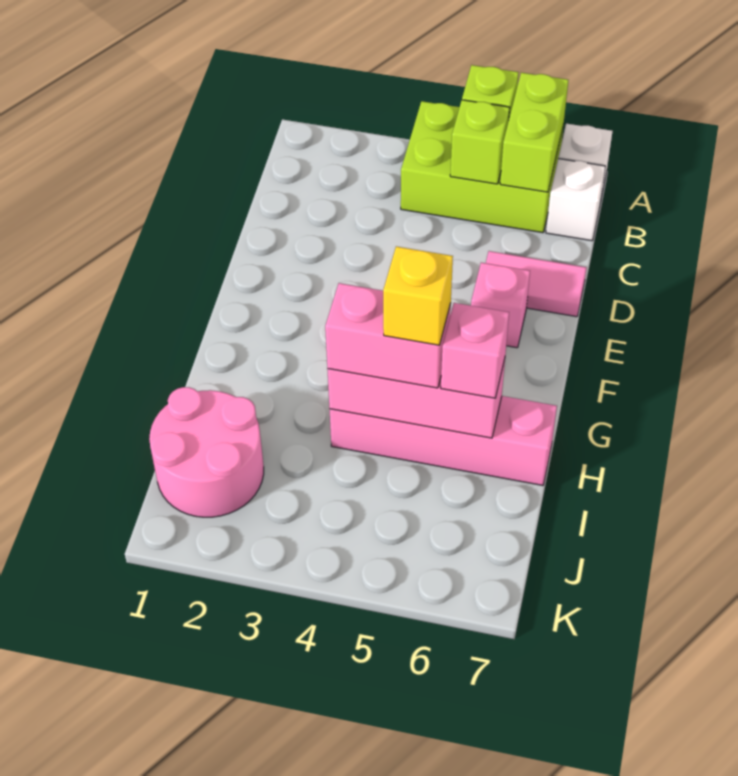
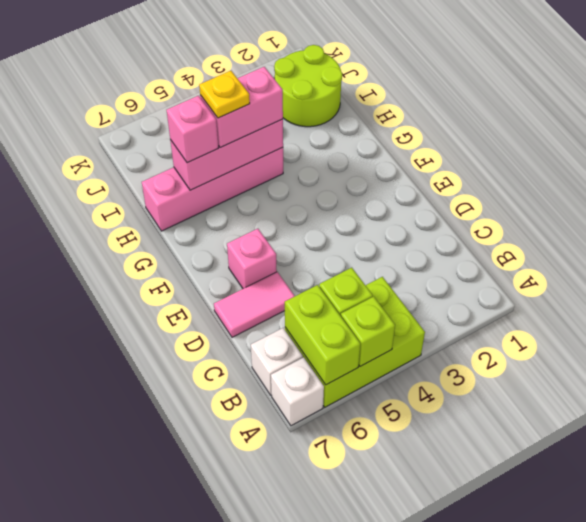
yellow brick H5 level 4 -> yellow plate H5 level 4
pink round brick I1:J2 level 1 -> lime round brick I1:J2 level 1

